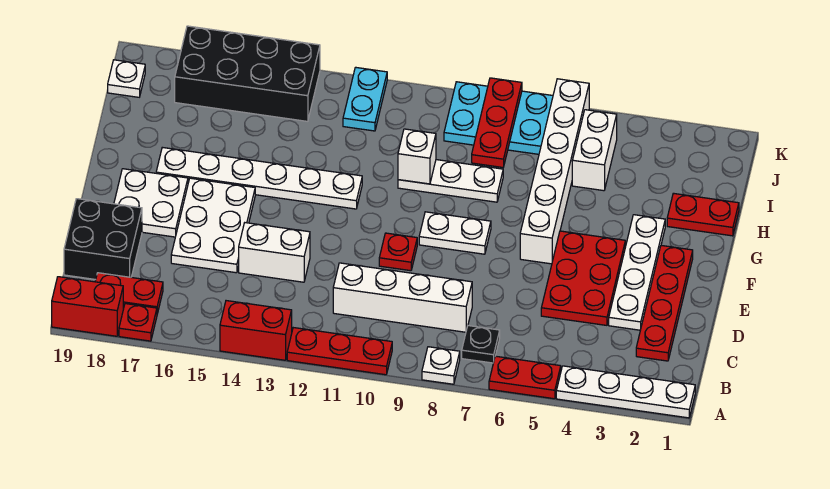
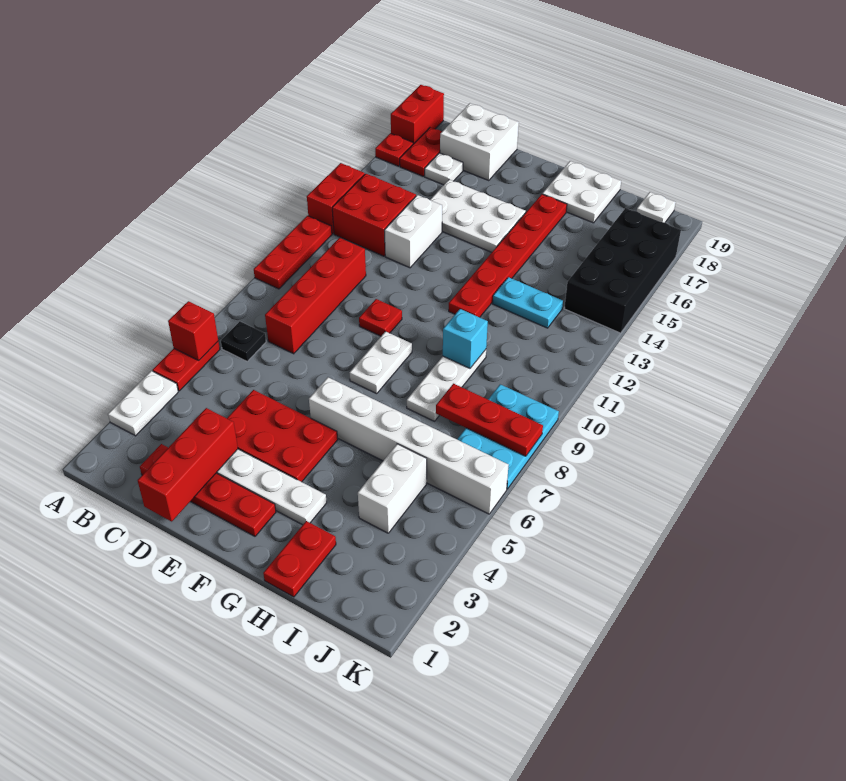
white plate A1:A4 level 1 -> white plate A3:A4 level 1
none -> red brick A6 level 2
white plate A8 level 1 -> white plate C17 level 1
none -> red brick B13:C14 level 1
white brick C8:C11 level 1 -> red brick C8:C11 level 1
black brick C18:D19 level 1 -> white brick C18:D19 level 1
none -> red brick D1:D3 level 2
white plate E17:F18 level 1 -> white plate G18:H19 level 1
white plate G12:G17 level 1 -> red plate G12:G17 level 1
white brick H10 level 2 -> cyan brick H10 level 2
white brick I5:J5 level 1 -> white brick I4:I5 level 1
cyan plate J12:K12 level 1 -> cyan plate H13:I13 level 1

